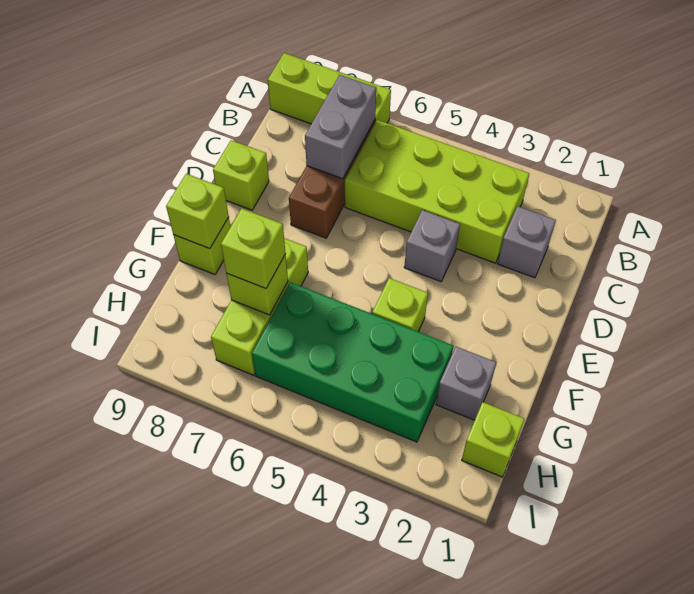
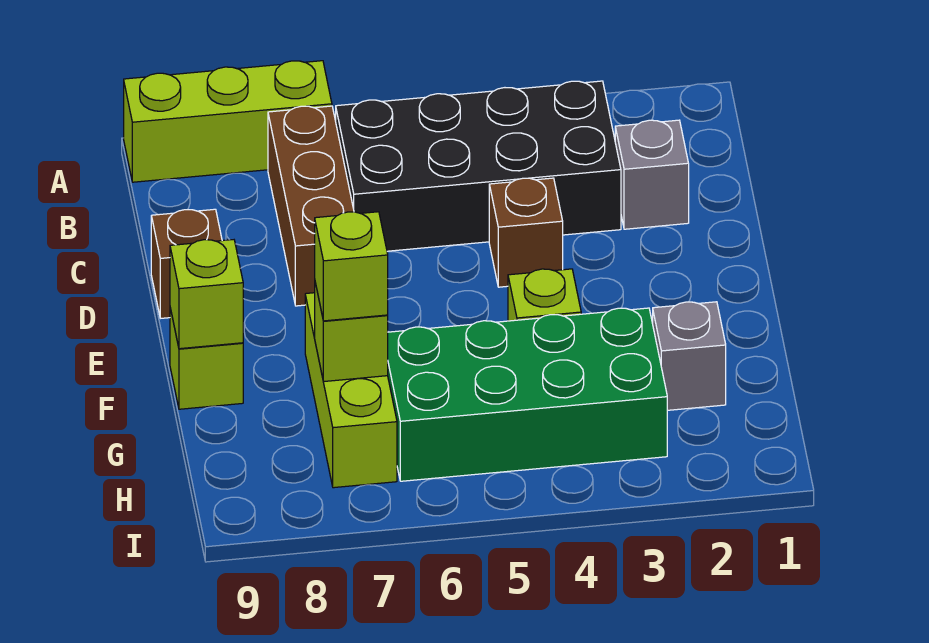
lime brick B3:C6 level 1 -> black brick B3:C6 level 1
grey brick B7:C7 level 2 -> none
grey brick D4 level 1 -> brown brick D4 level 1
lime brick D9 level 1 -> brown brick D9 level 1
lime brick H1 level 1 -> none

